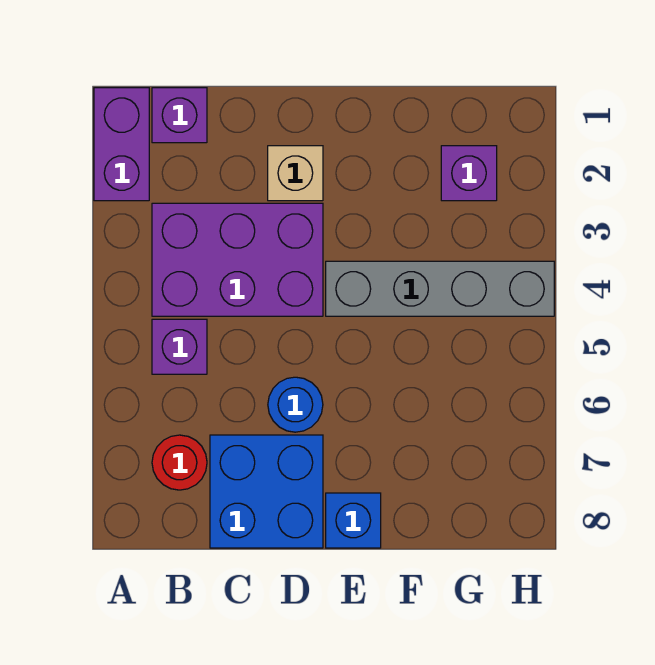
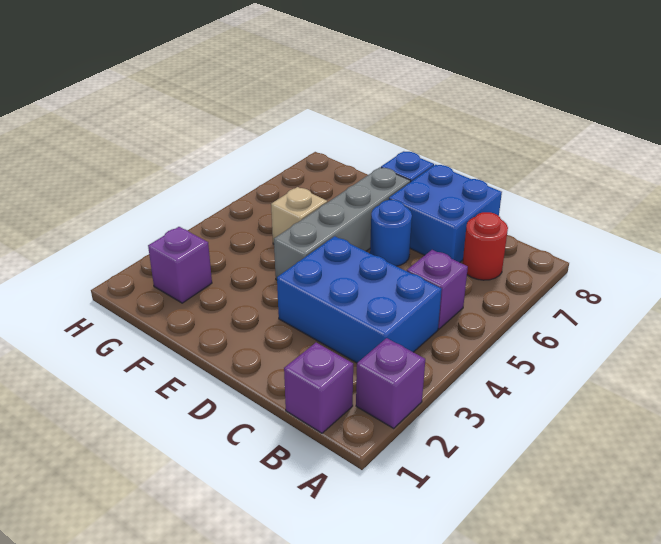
purple brick A1:A2 level 1 -> purple brick A2 level 1
purple brick B3:D4 level 1 -> blue brick B3:D4 level 1
tan brick D2 level 1 -> tan brick F5 level 1
grey brick E4:H4 level 1 -> grey brick E4:E7 level 1

